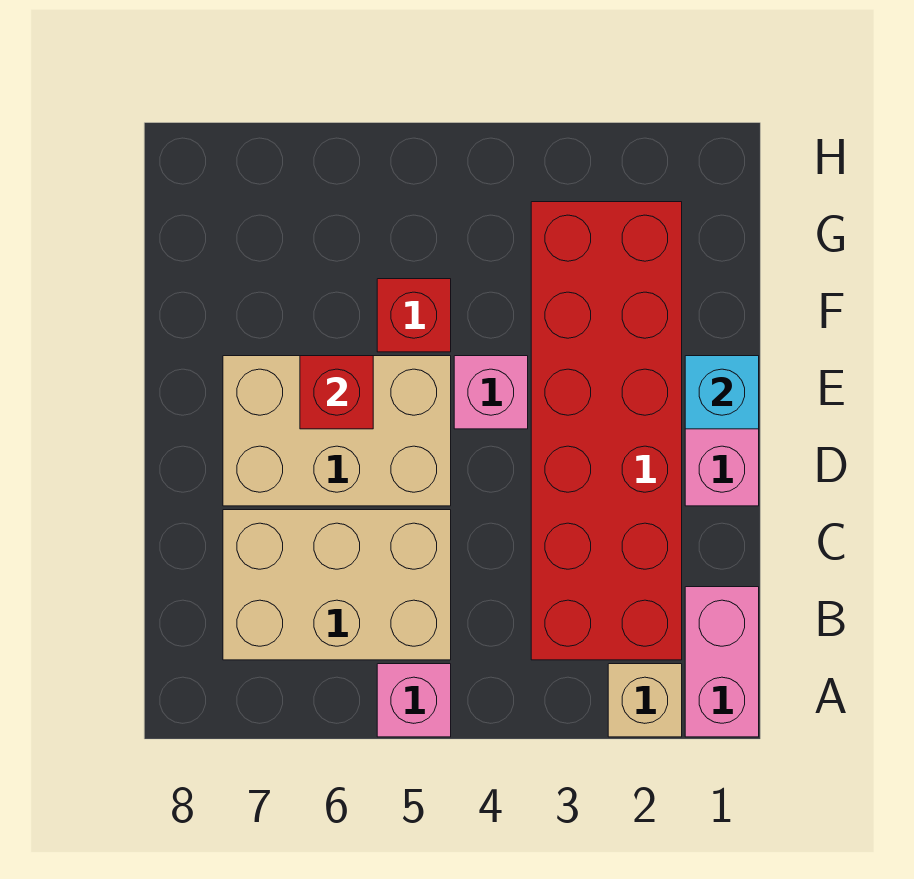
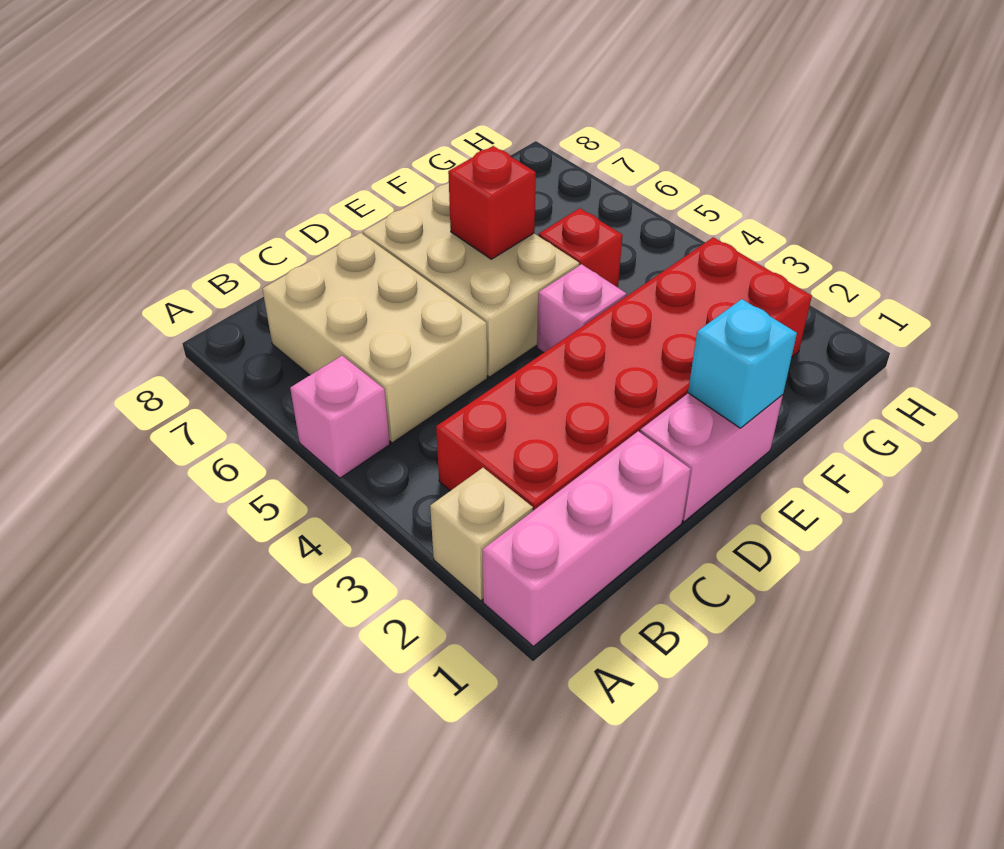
pink brick A1:B1 level 1 -> pink brick A1:C1 level 1

